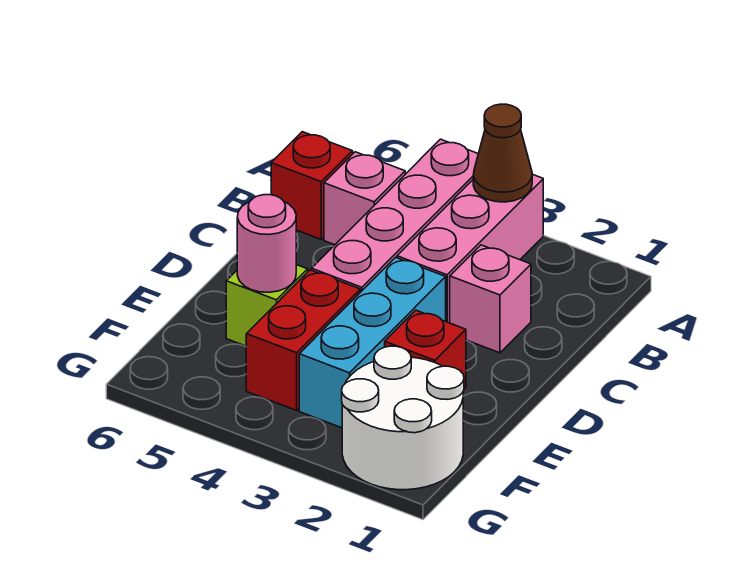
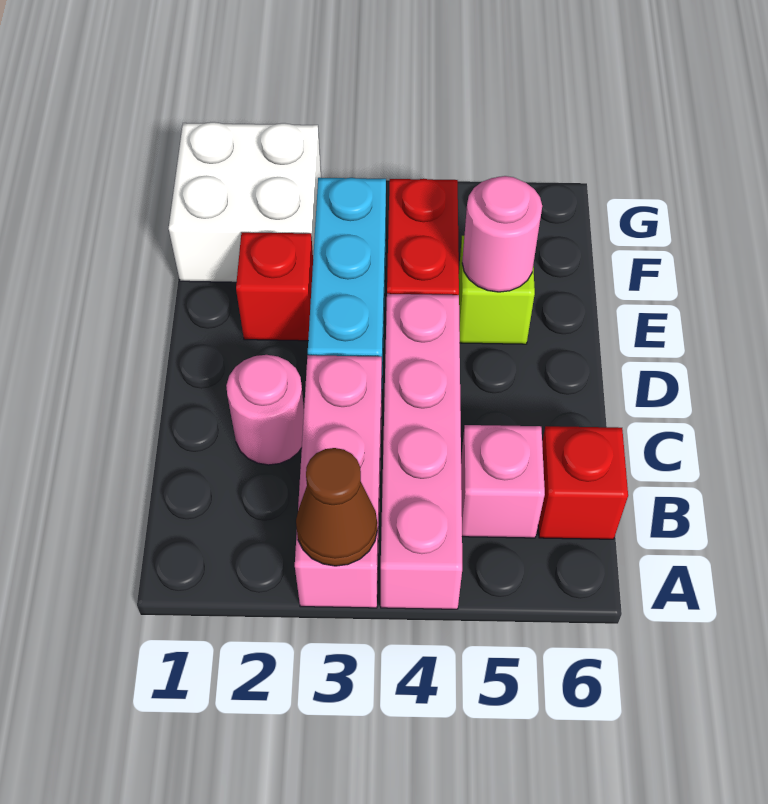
pink brick C2 level 1 -> pink round brick C2 level 1
white round brick F1:G2 level 1 -> white brick F1:G2 level 1

